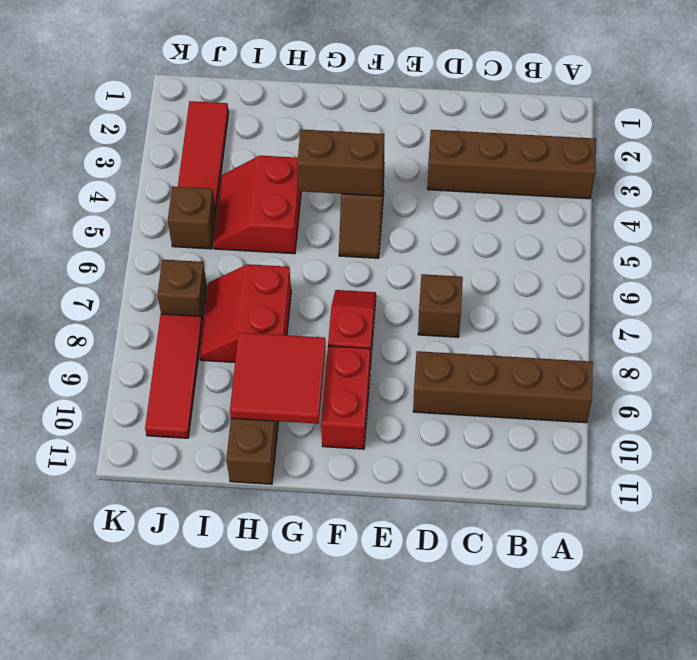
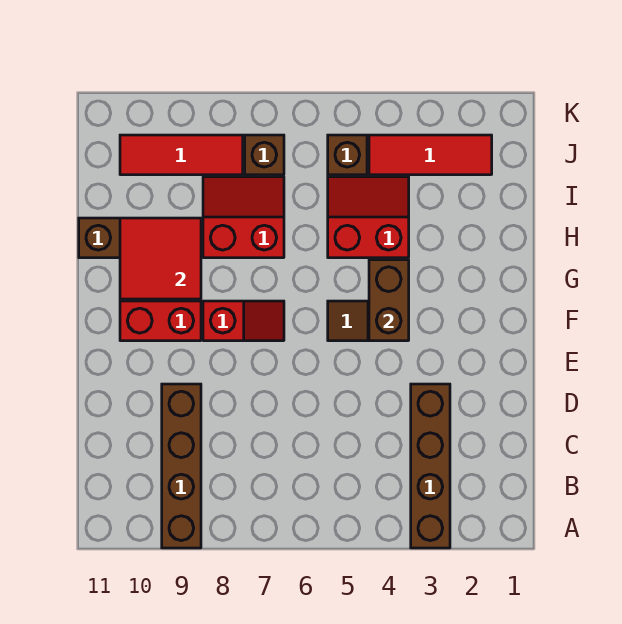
brown brick D7 level 1 -> none

